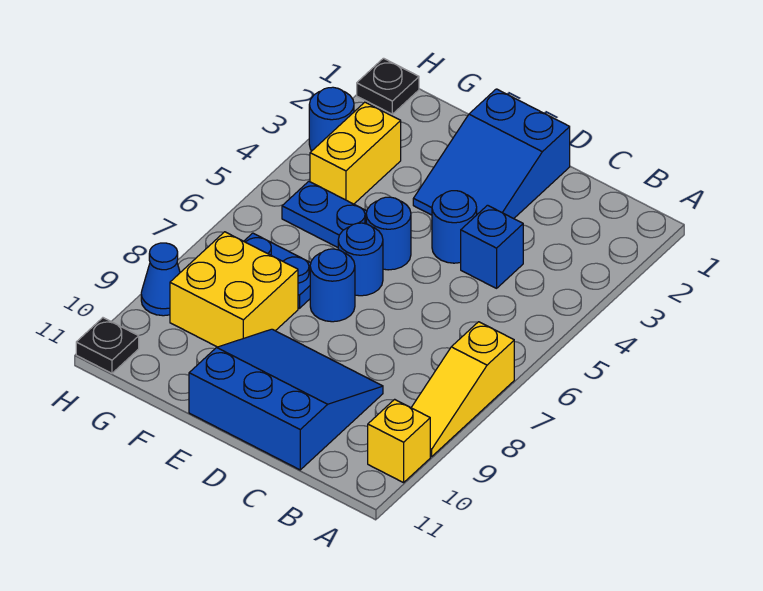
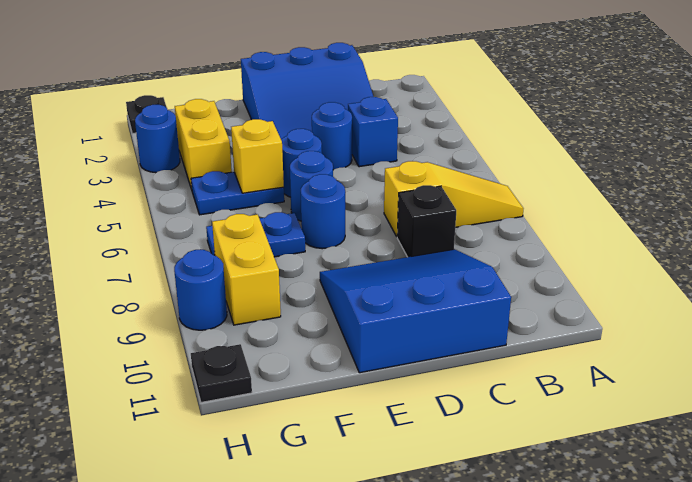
yellow slope A7:A9 level 1 top 7 -> yellow slope A7:C7 level 1 top C
yellow brick A10 level 1 -> yellow brick F5 level 2
none -> black brick C8 level 1
blue slope D1:E3 level 1 top 1 -> blue slope C1:E3 level 1 top 1
yellow brick F8:G9 level 1 -> yellow brick G8:G9 level 1
blue cone H9 level 1 -> blue round brick H9 level 1

